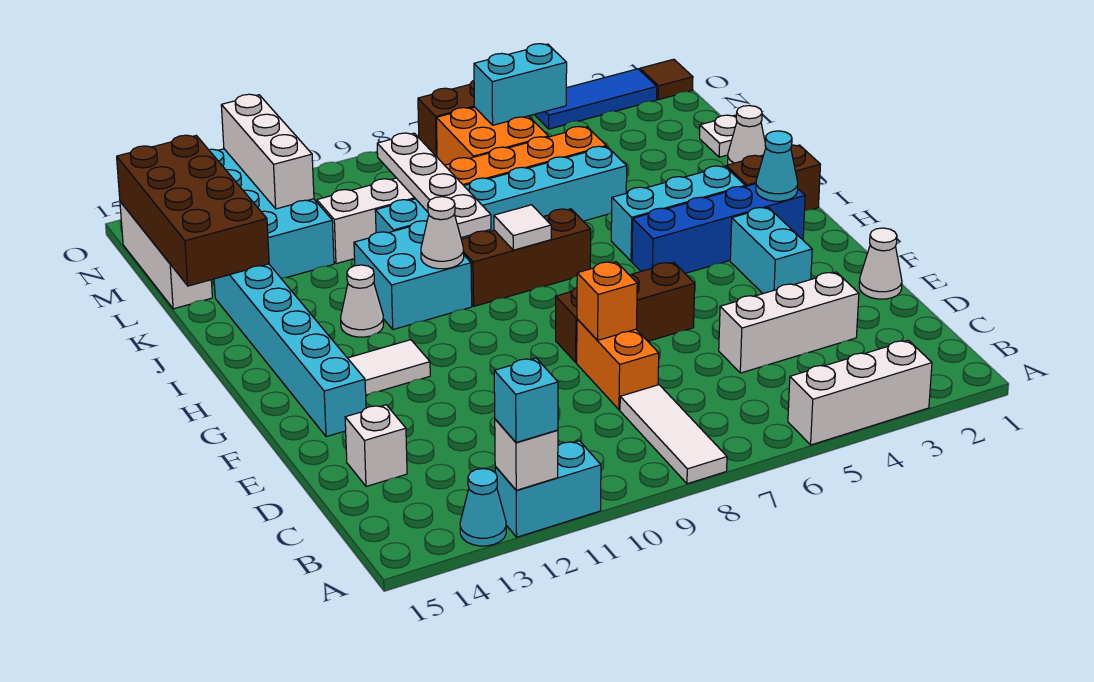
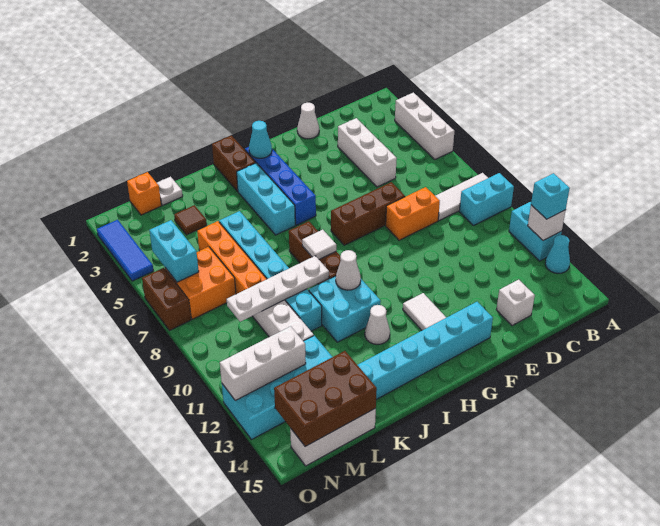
orange brick E8 level 2 -> orange brick M1 level 1
cyan brick F3:G3 level 1 -> cyan brick A9:B9 level 1
brown brick F6:F8 level 1 -> brown brick E7:G7 level 1
white cone K1 level 1 -> none
brown brick K14:N15 level 2 -> brown brick L14:N15 level 2
brown tile O1 level 1 -> brown tile L3 level 1

